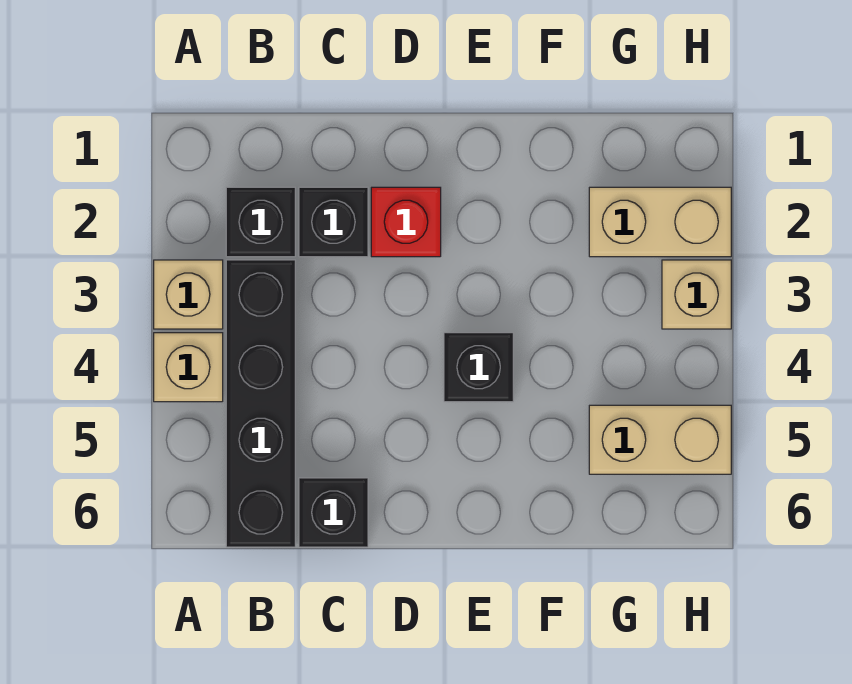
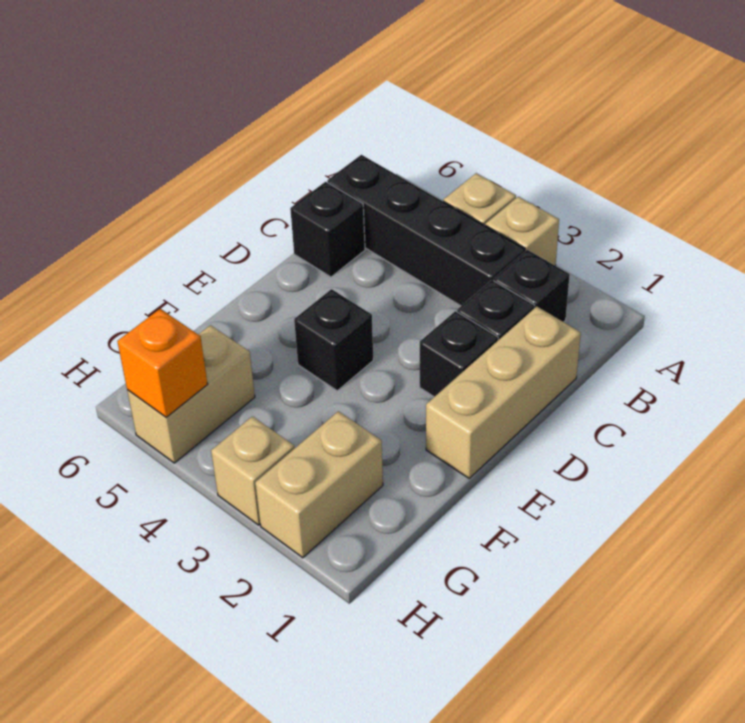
none -> tan brick C1:E1 level 1
red brick D2 level 1 -> black brick D2 level 1
none -> orange brick H5 level 2

